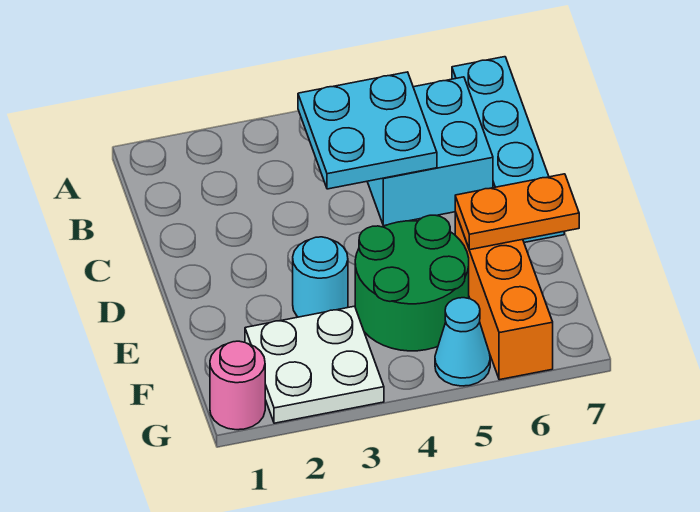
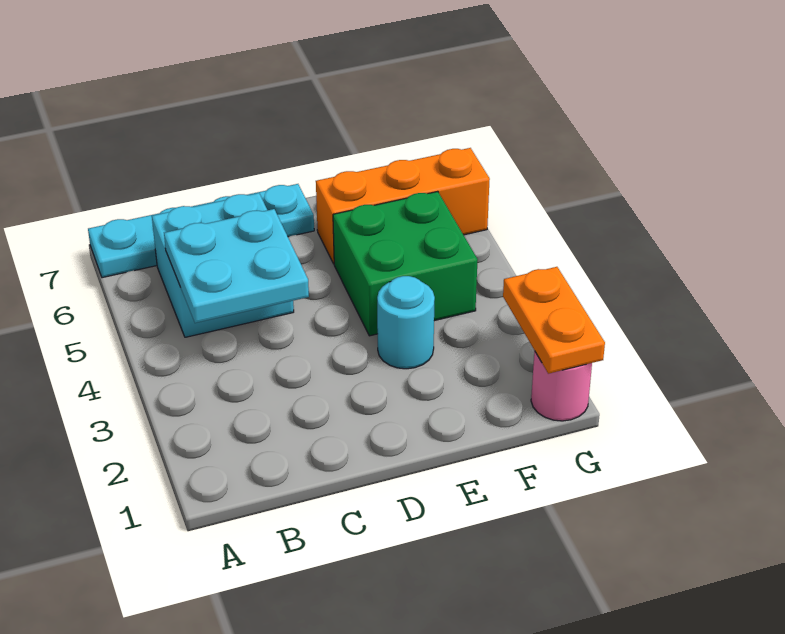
green round brick E4:F5 level 1 -> green brick E4:F5 level 1
orange plate E6:E7 level 2 -> orange plate G1:G2 level 2
white plate F2:G3 level 1 -> none
cyan cone G5 level 1 -> none

